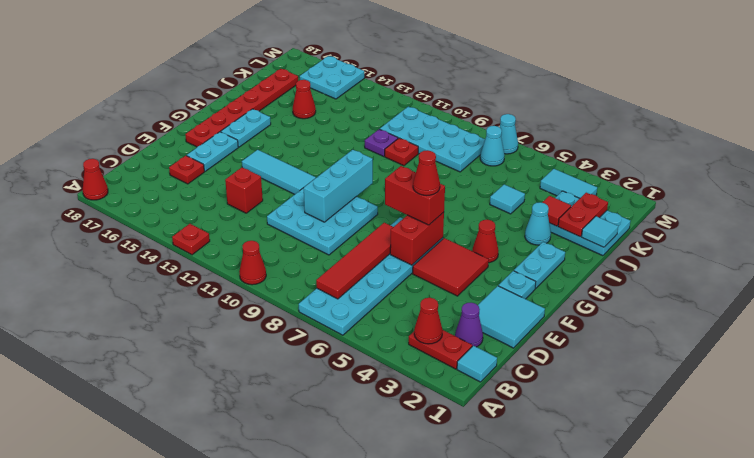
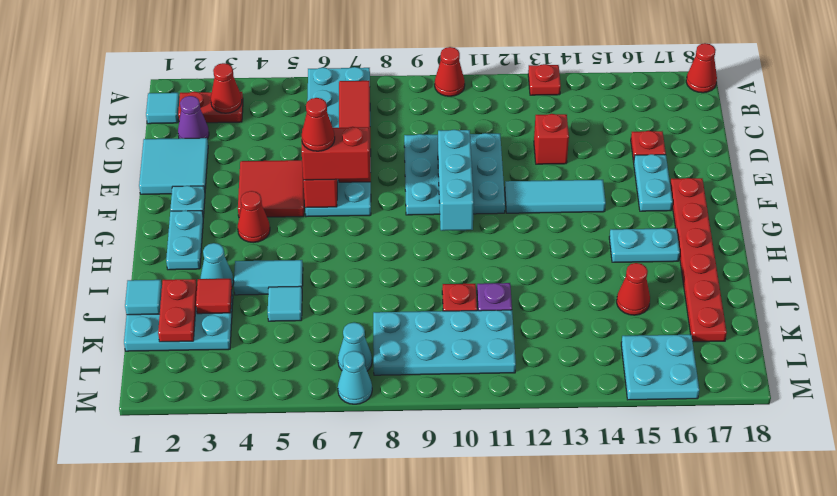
cyan plate G16:H16 level 1 -> cyan plate H15:H16 level 1
cyan tile L3:L4 level 1 -> cyan tile I4:I5 level 1

